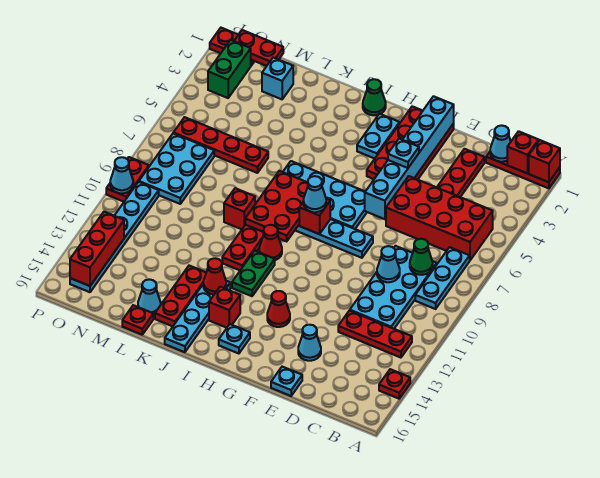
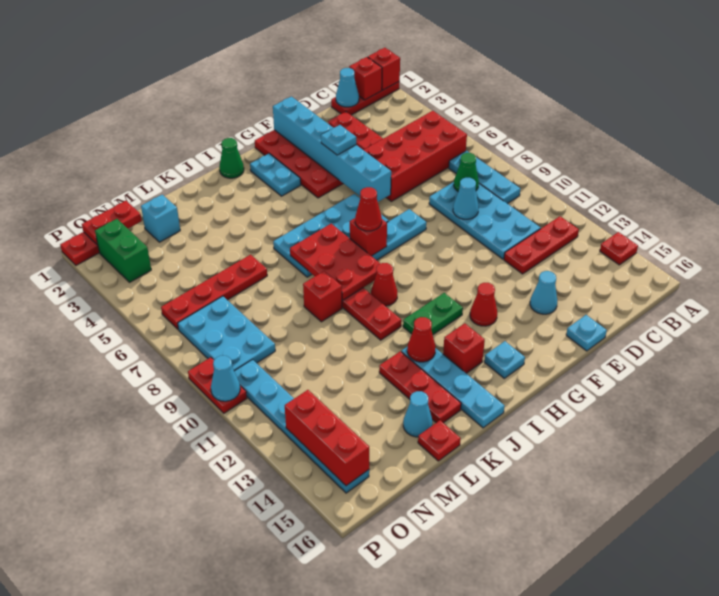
cyan cone H8 level 3 -> red cone H8 level 3
green plate I11:I12 level 1 -> green plate H12:I12 level 1

